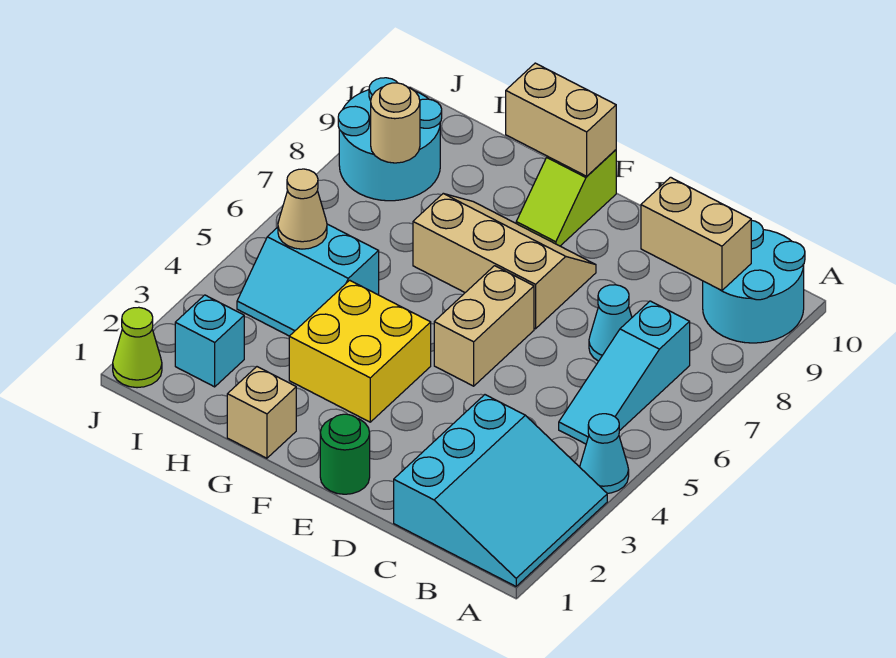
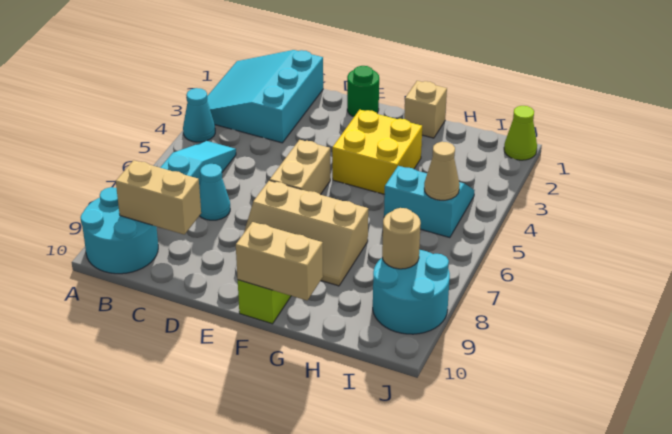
cyan brick I2 level 1 -> none

